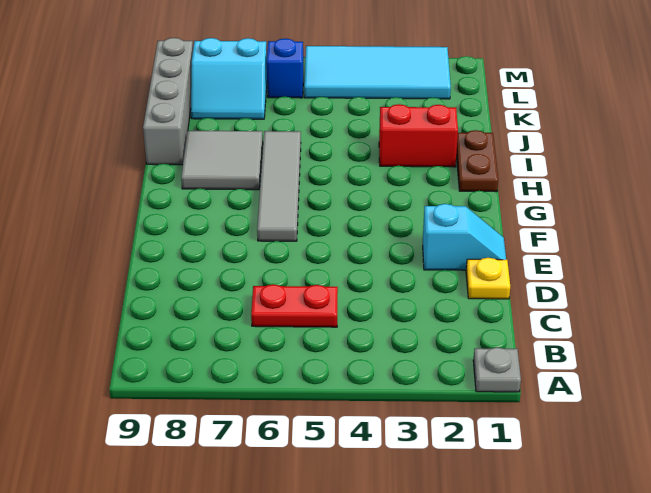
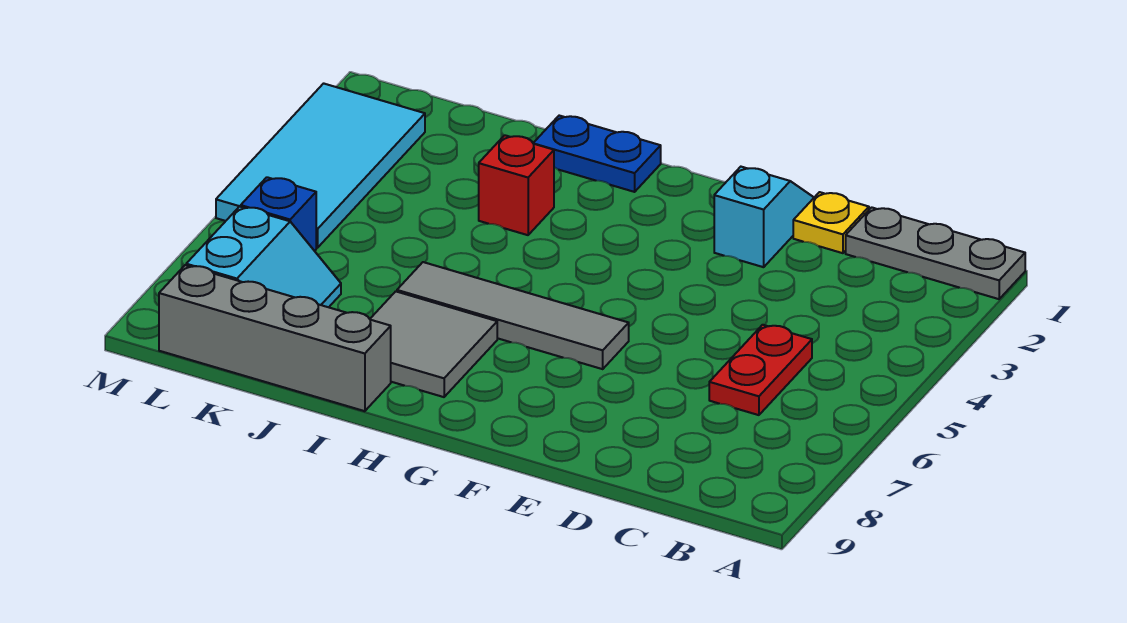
grey plate A1 level 1 -> grey plate A1:C1 level 1
brown plate H1:I1 level 1 -> blue plate H1:I1 level 1
red brick I2:I3 level 1 -> red brick I3 level 1

